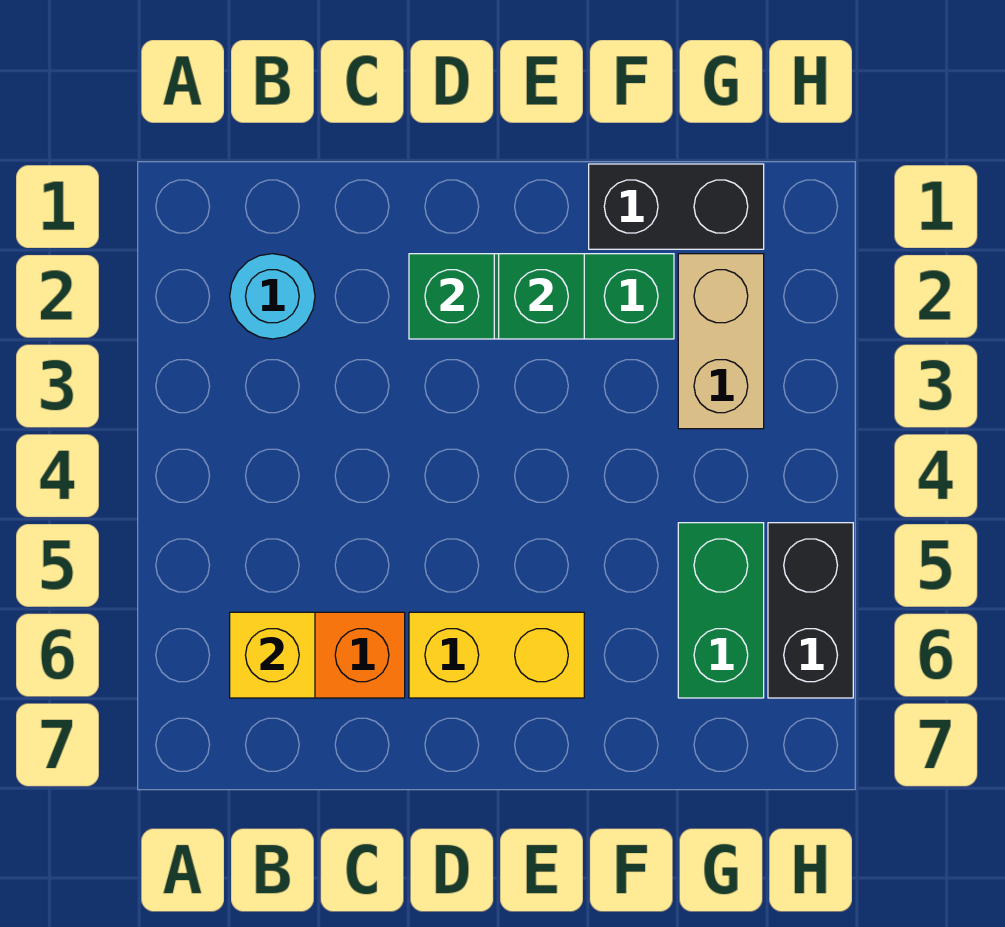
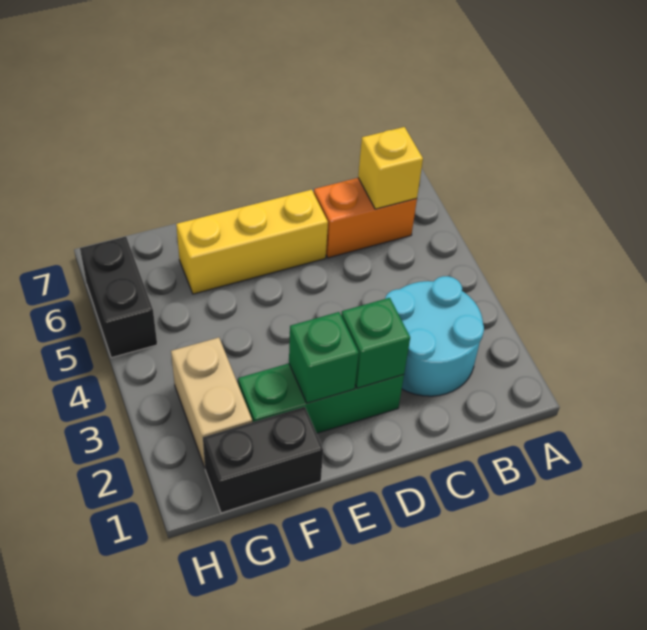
cyan round brick B2 level 1 -> cyan round brick B2:C3 level 1
yellow brick D6:E6 level 1 -> yellow brick D6:F6 level 1
green brick G5:G6 level 1 -> none

